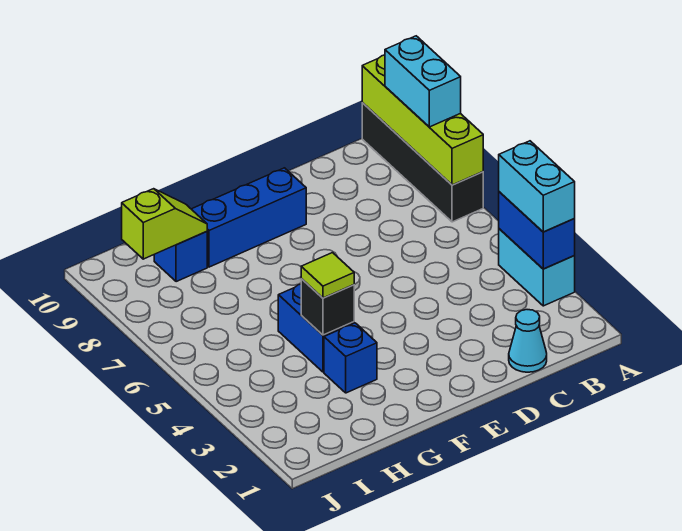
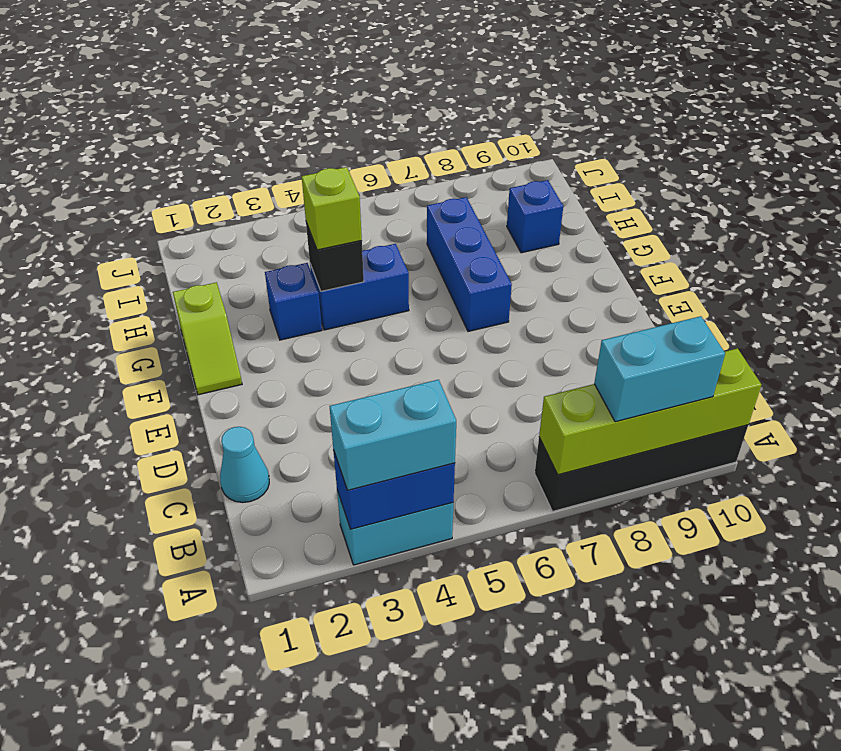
blue brick E9:G9 level 1 -> blue brick F7:H7 level 1
lime tile G4 level 3 -> lime brick G4 level 3
lime slope H9:I9 level 2 top I -> lime slope F1:G1 level 1 top G

